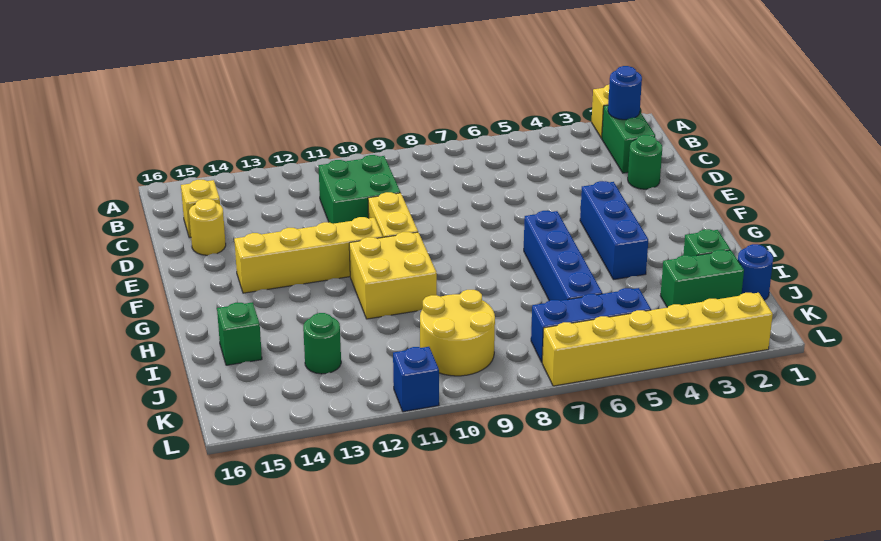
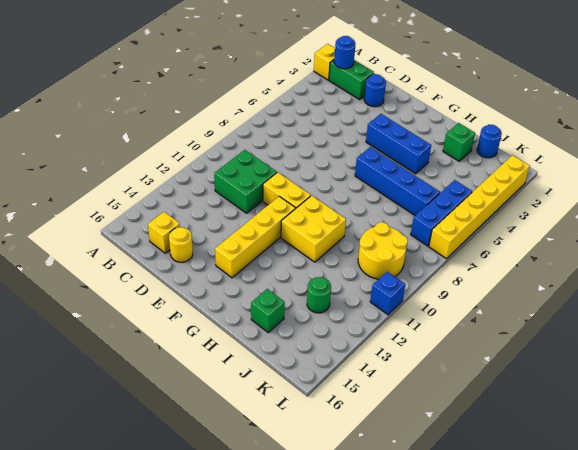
green round brick D2 level 1 -> blue round brick D2 level 1
green brick J2:J3 level 1 -> none

